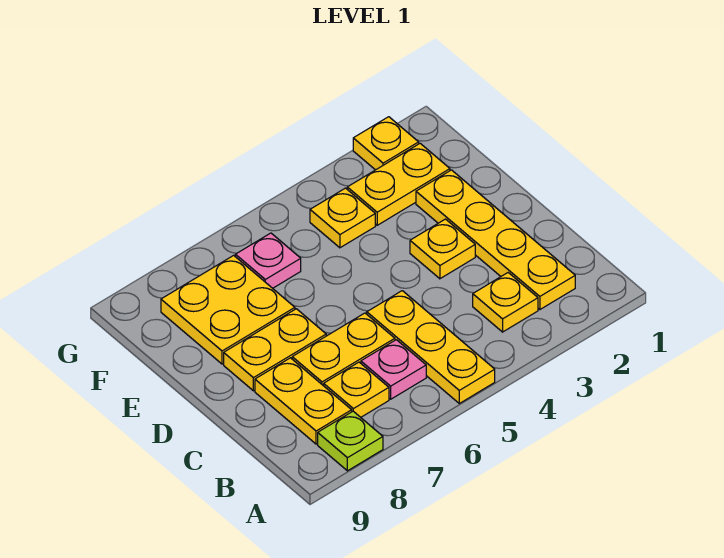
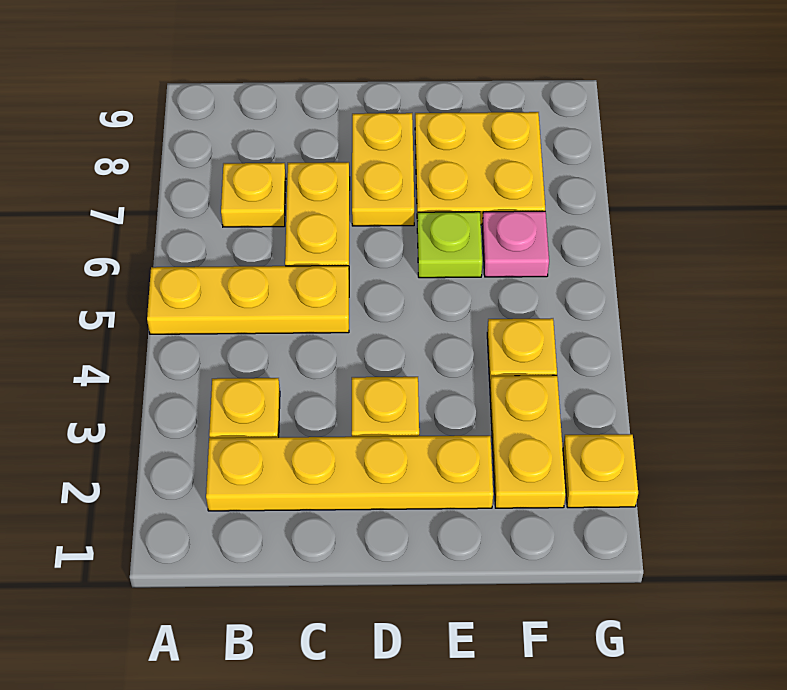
lime plate A8 level 1 -> lime plate E6 level 1
pink plate B6 level 1 -> none
yellow plate B8:C8 level 1 -> none

